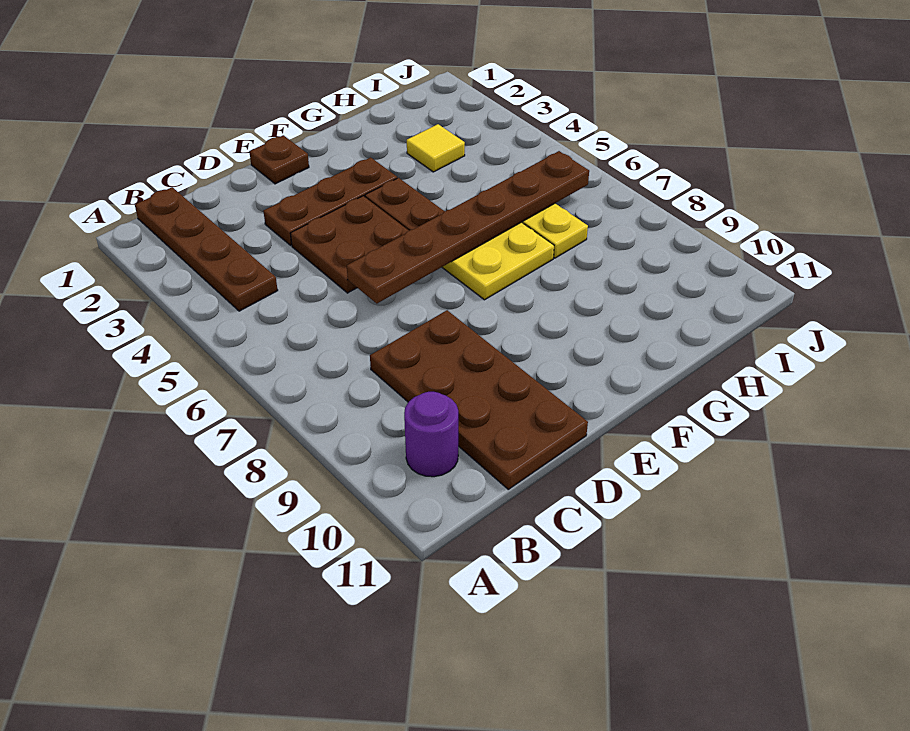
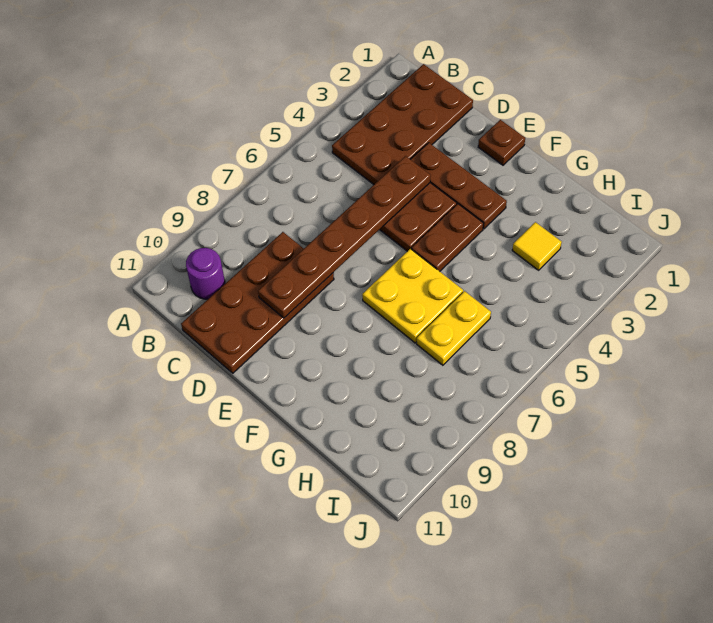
brown plate B1:B4 level 1 -> brown plate B1:C4 level 1
brown plate D6:I6 level 2 -> brown plate D4:D9 level 2

